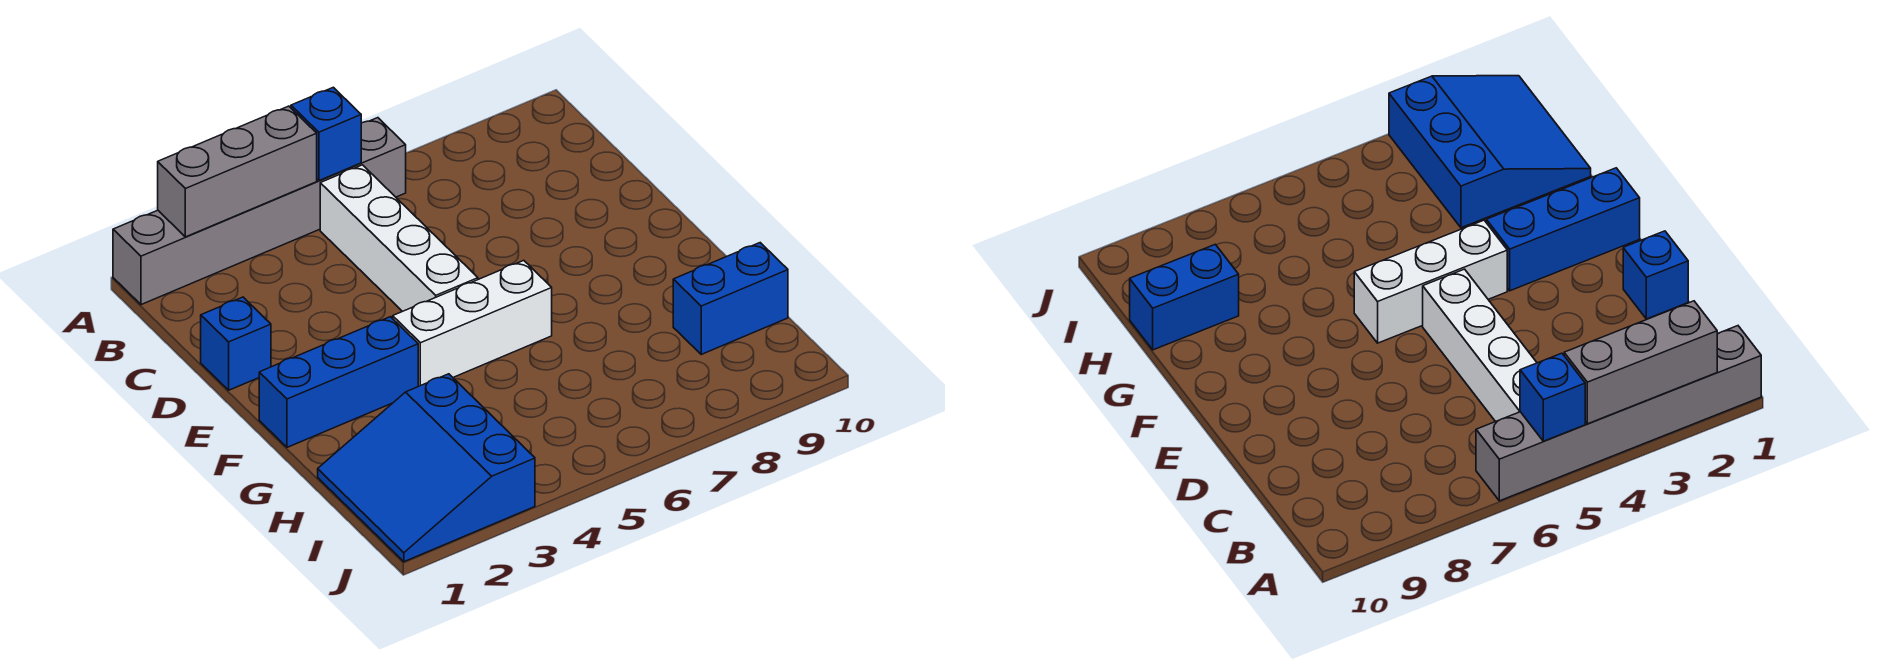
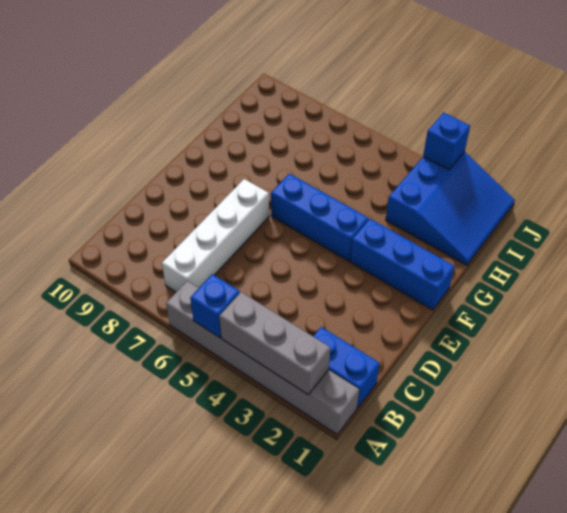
white brick B5:E5 level 1 -> white brick B7:E7 level 1
blue brick D1 level 1 -> blue brick J3 level 2
white brick F4:F6 level 1 -> blue brick F4:F6 level 1
blue brick H9:H10 level 1 -> blue brick B1:B2 level 1

